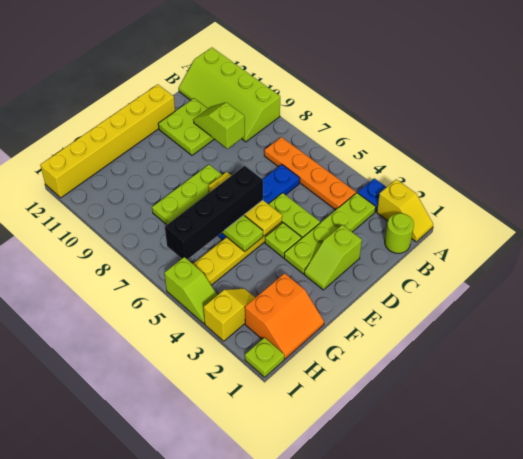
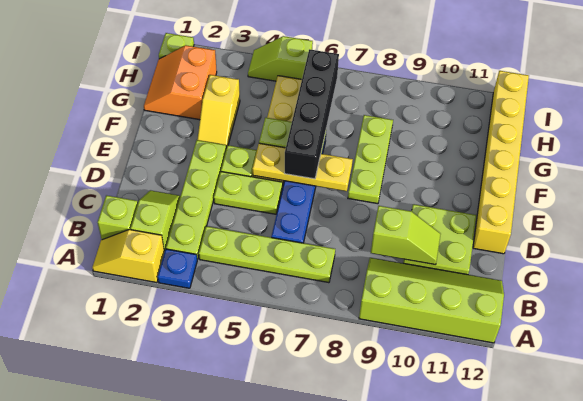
lime round brick B1 level 1 -> lime brick B1 level 1
orange plate B4:B7 level 1 -> lime plate B4:B7 level 1
lime slope D2:E2 level 1 top D -> lime slope B2:C2 level 1 top B
yellow slope H3:I3 level 1 top I -> yellow slope F3:G3 level 1 top G

